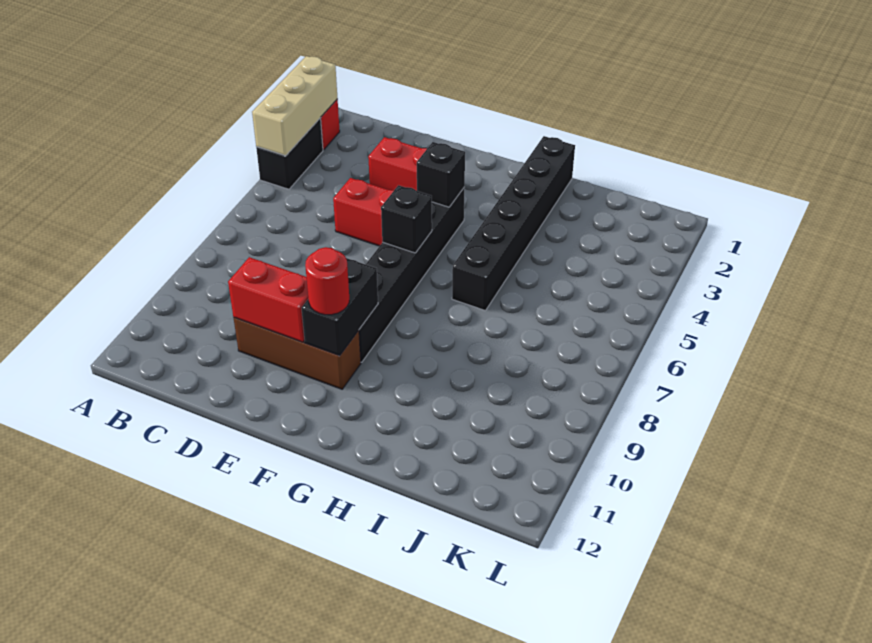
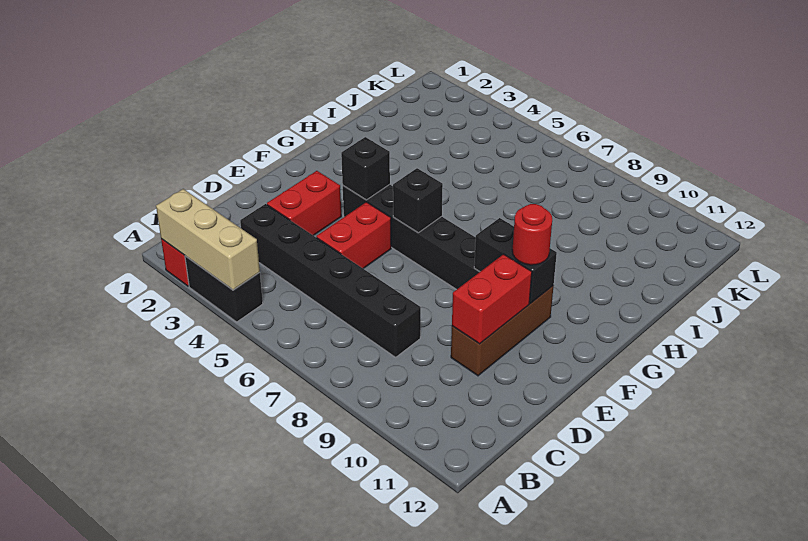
black brick H1:H6 level 1 -> black brick C3:C8 level 1

